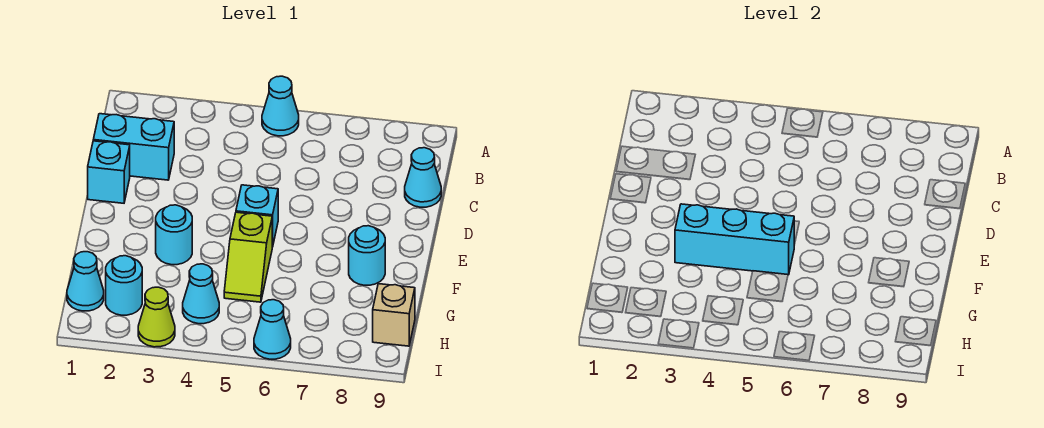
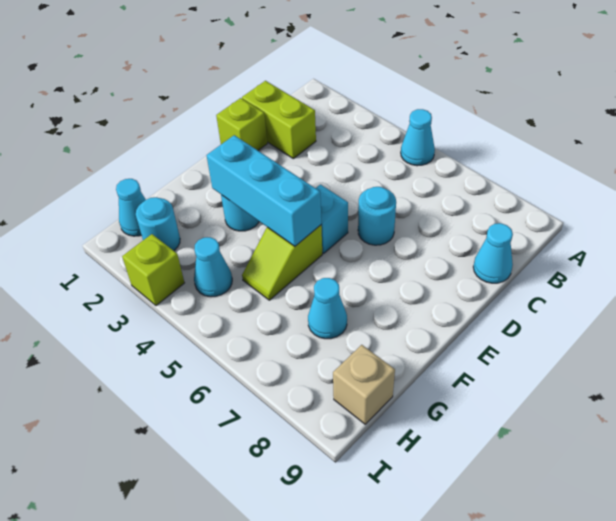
cyan brick C1:C2 level 1 -> lime brick C1:C2 level 1
cyan brick D1 level 1 -> lime brick D1 level 1
cyan round brick F8 level 1 -> cyan round brick D6 level 1
lime cone I3 level 1 -> lime brick I3 level 1
cyan cone I6 level 1 -> cyan cone G7 level 1

